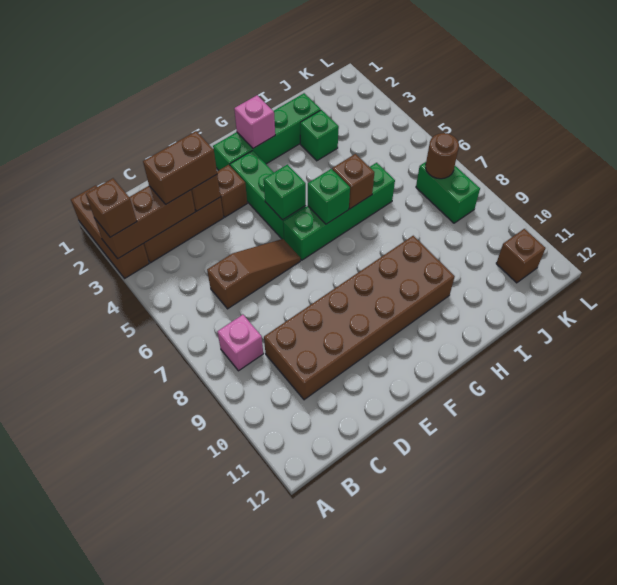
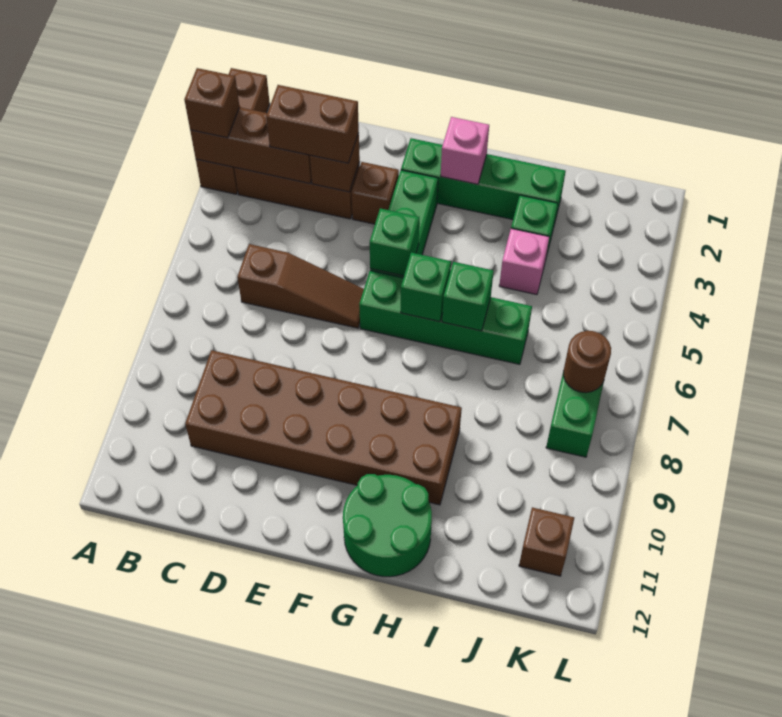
pink brick B8 level 1 -> pink brick I4 level 1
none -> green round brick G11:H12 level 1
brown brick H6 level 2 -> green brick H6 level 2

